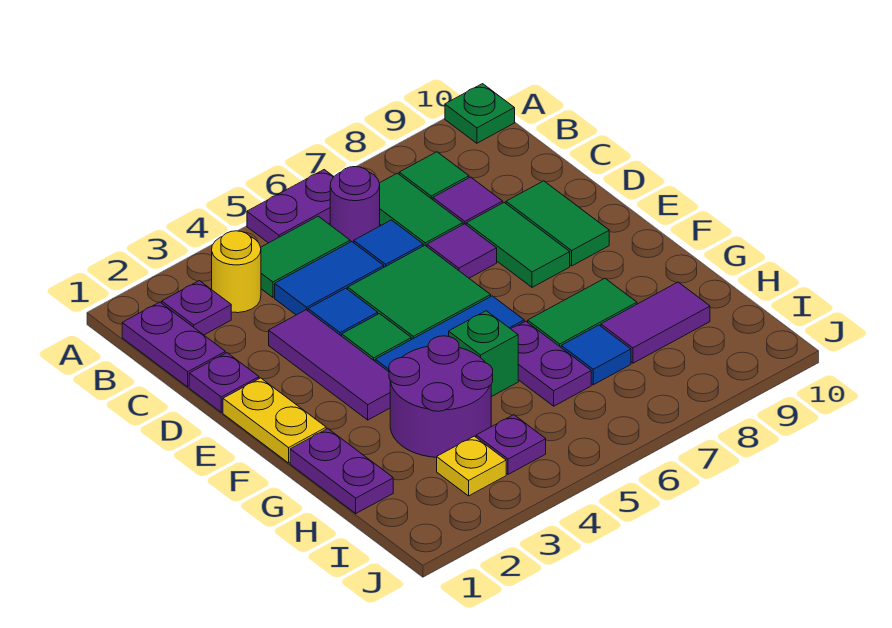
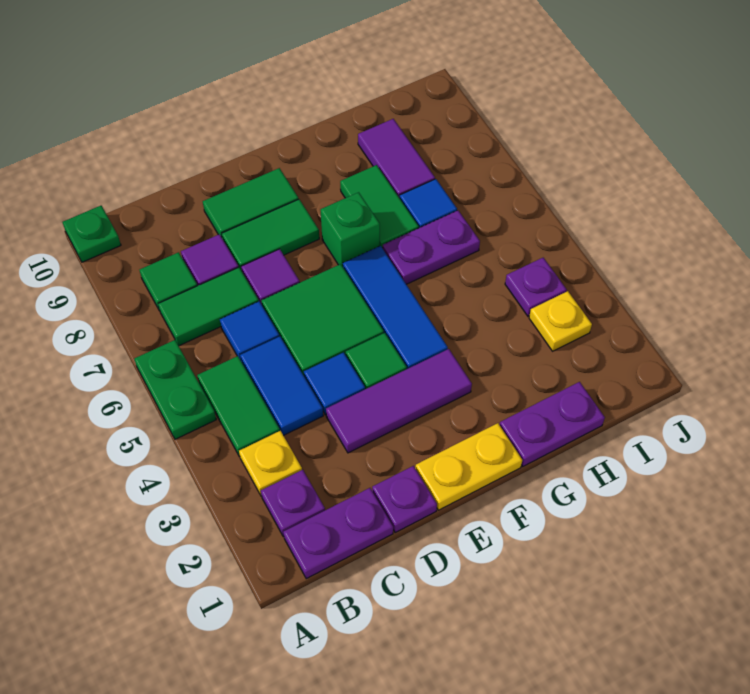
purple plate A5:A6 level 1 -> green plate A5:A6 level 1
yellow round brick B3 level 1 -> yellow plate B3 level 1
purple round brick B6 level 1 -> none
purple round brick G3:H4 level 1 -> none
green brick G5 level 1 -> green brick F7 level 1

